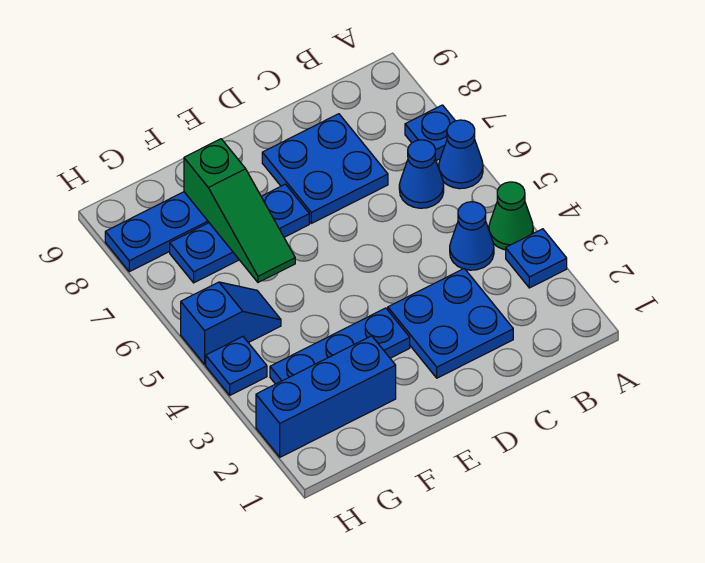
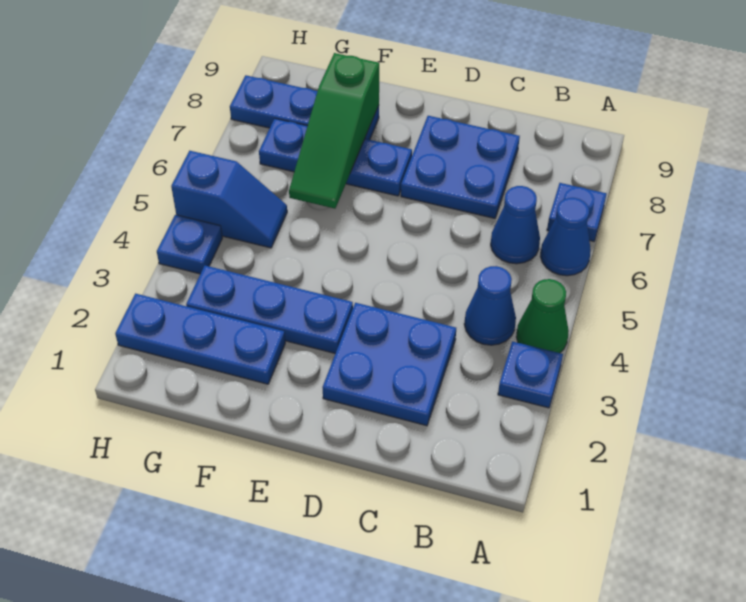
blue brick F2:H2 level 1 -> blue plate F2:H2 level 1

